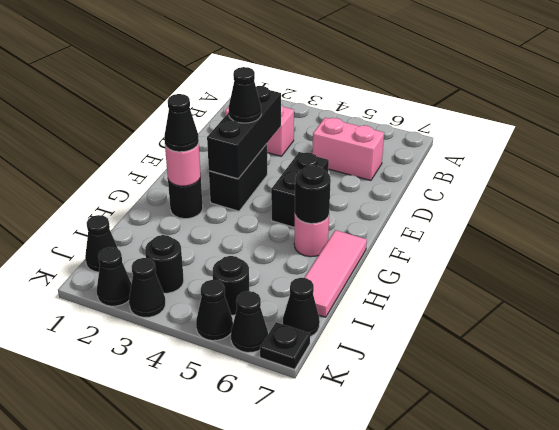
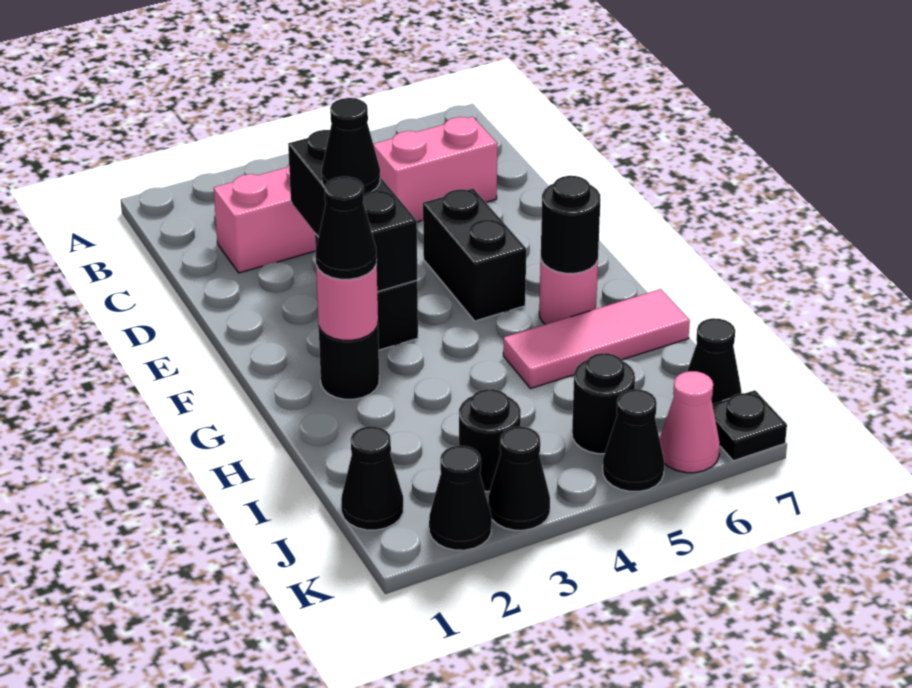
pink tile G7:I7 level 1 -> pink tile H5:H7 level 1
black cone K6 level 1 -> pink cone K6 level 1

